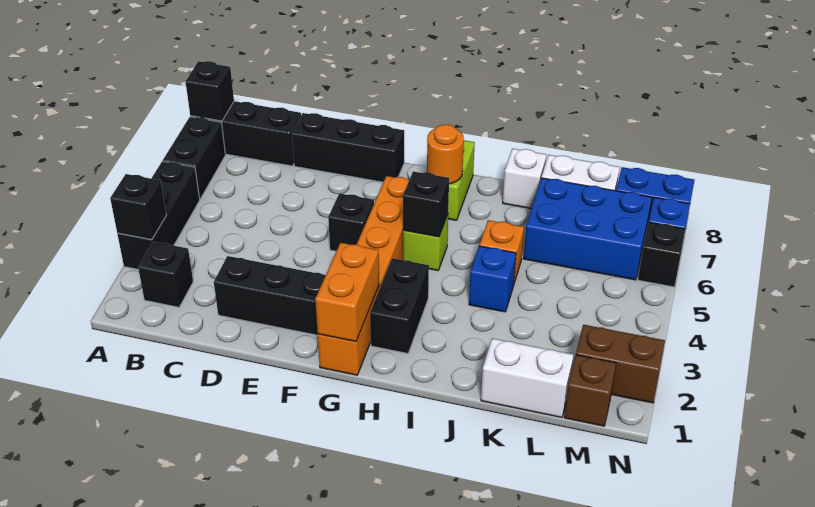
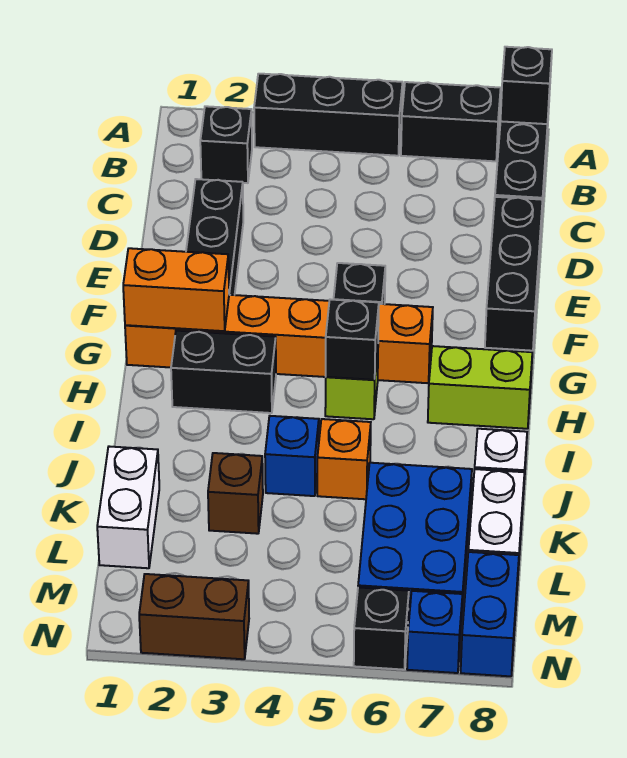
black brick A3 level 2 -> none
orange round brick H7 level 2 -> none
brown brick M1 level 1 -> brown brick K3 level 1
brown brick M2:N2 level 1 -> brown brick N2:N3 level 1

